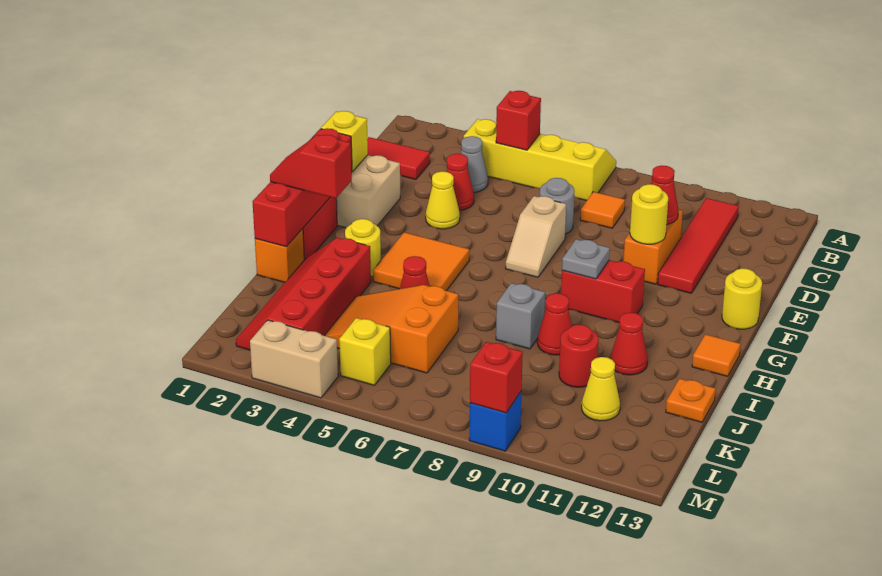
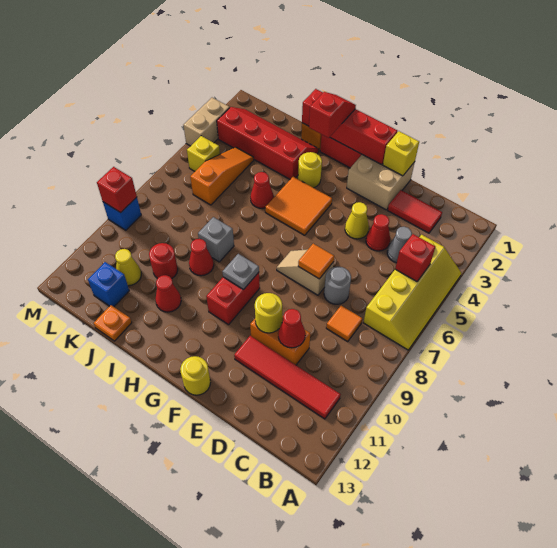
red tile C1:C2 level 1 -> red tile C2:D2 level 1
orange tile H13 level 1 -> orange tile E7 level 2
orange slope J4:K6 level 1 top 6 -> orange slope K4:K6 level 1 top 6
none -> blue brick K12 level 1

